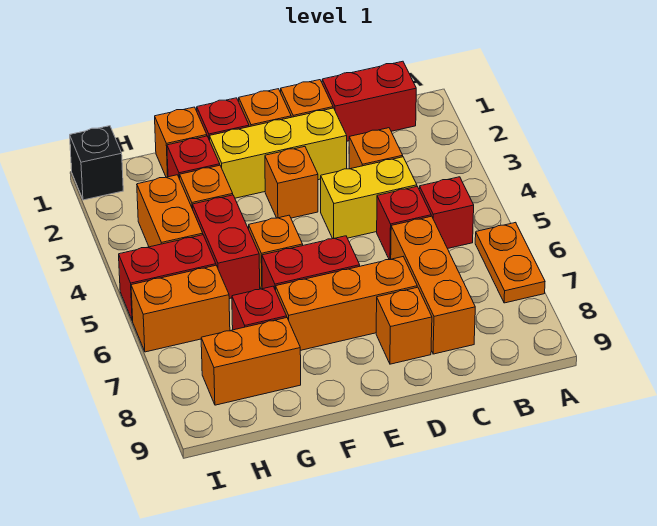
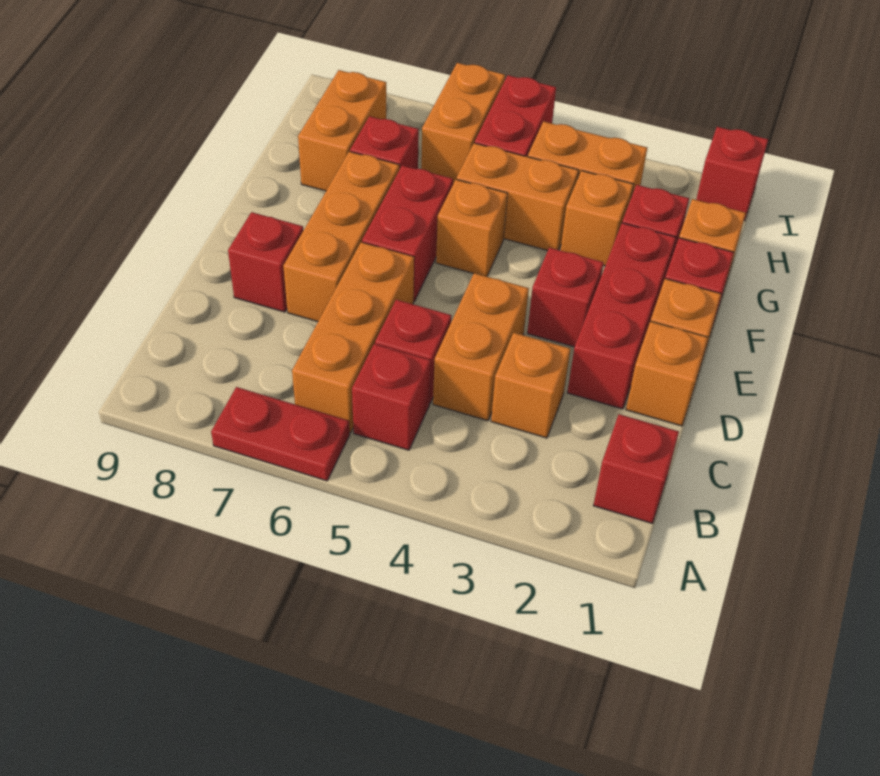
orange plate A6:A7 level 1 -> red plate A6:A7 level 1
red brick B1:C1 level 1 -> red brick B1 level 1
yellow brick C4:D4 level 1 -> orange brick C4:D4 level 1
orange brick C6:C8 level 1 -> orange brick B6:D6 level 1
yellow brick D2:F2 level 1 -> red brick D2:F2 level 1
orange brick D8 level 1 -> red brick D8 level 1
orange brick E3 level 1 -> red brick E3 level 1
red brick G4:G5 level 1 -> orange brick G4:G5 level 1
black brick I1 level 1 -> red brick I1 level 1

